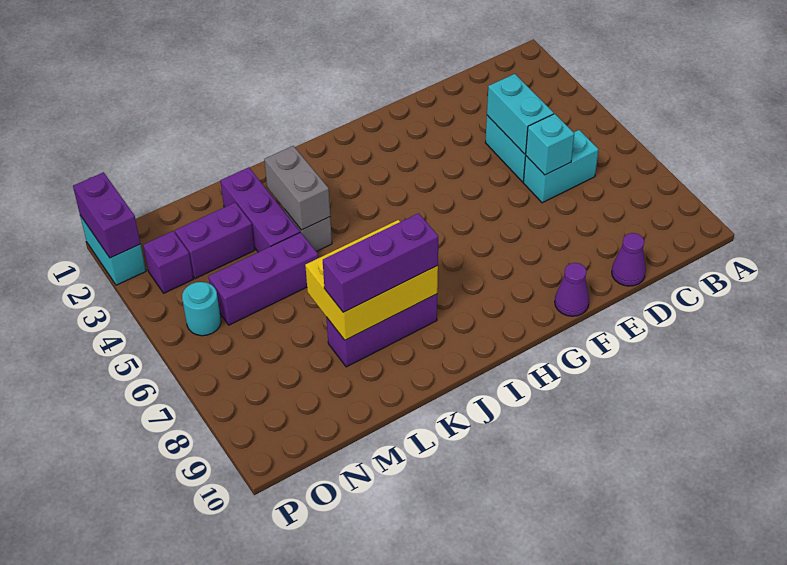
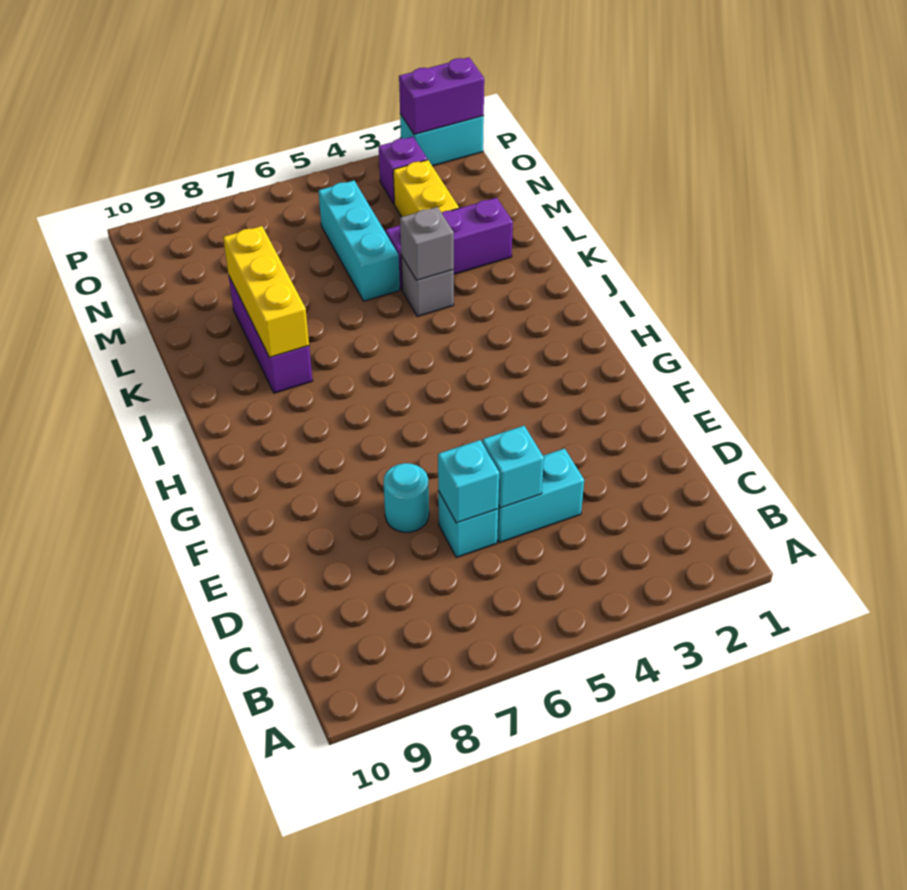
cyan brick C6:D6 level 1 -> cyan brick D6 level 1
cyan brick D4:D5 level 2 -> cyan brick D5 level 2
purple cone D10 level 1 -> none
purple cone F10 level 1 -> none
yellow brick J7:L8 level 2 -> yellow brick J8:L8 level 2
purple brick J8:L8 level 3 -> none
grey brick K3:K4 level 2 -> grey brick K4 level 2
purple brick L5:N5 level 1 -> cyan brick L5:N5 level 1
purple brick M3:N3 level 1 -> yellow brick M3:N3 level 1
cyan round brick O5 level 1 -> cyan round brick E7 level 1

